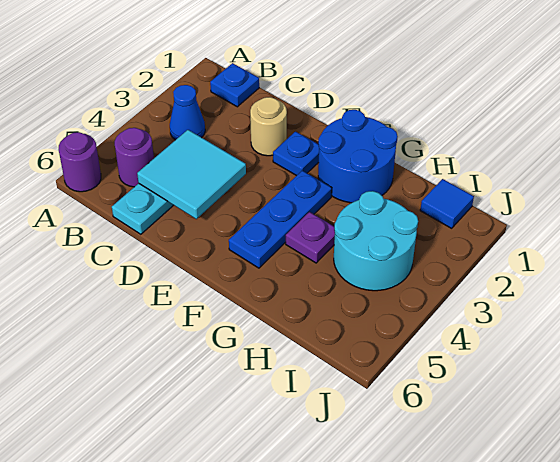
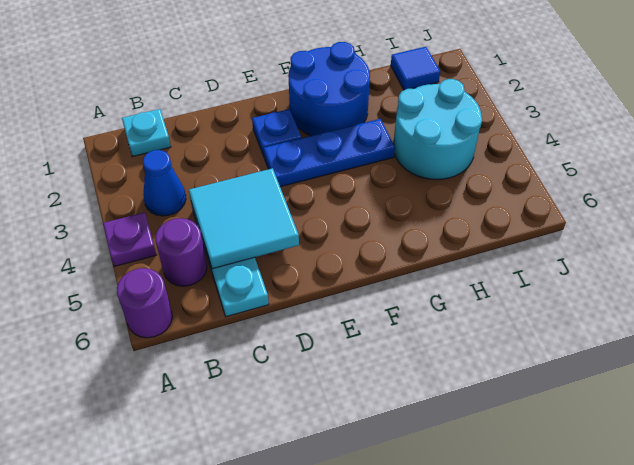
blue plate B1 level 1 -> cyan plate B1 level 1
tan round brick D2 level 1 -> none
blue plate F3:F5 level 1 -> blue plate E3:G3 level 1
purple plate G4 level 1 -> purple plate A4 level 1

